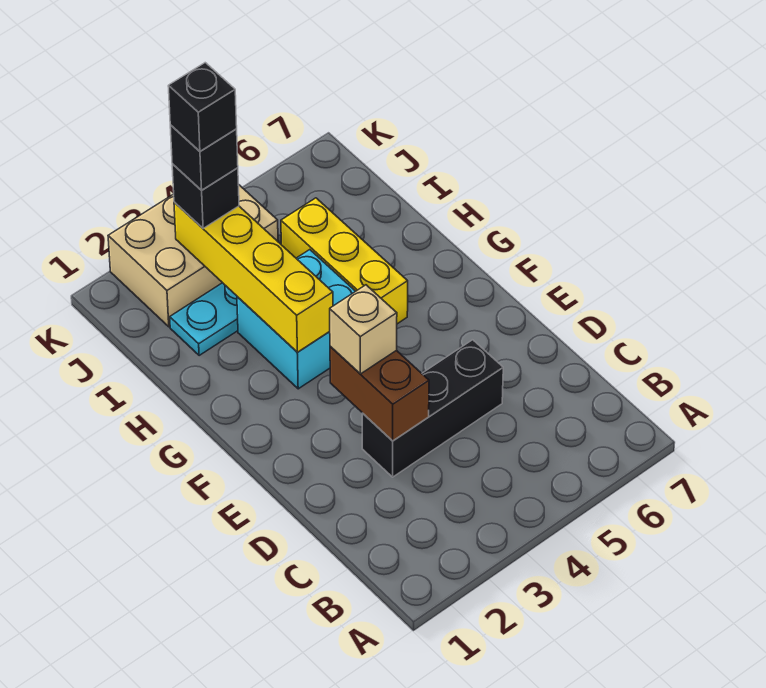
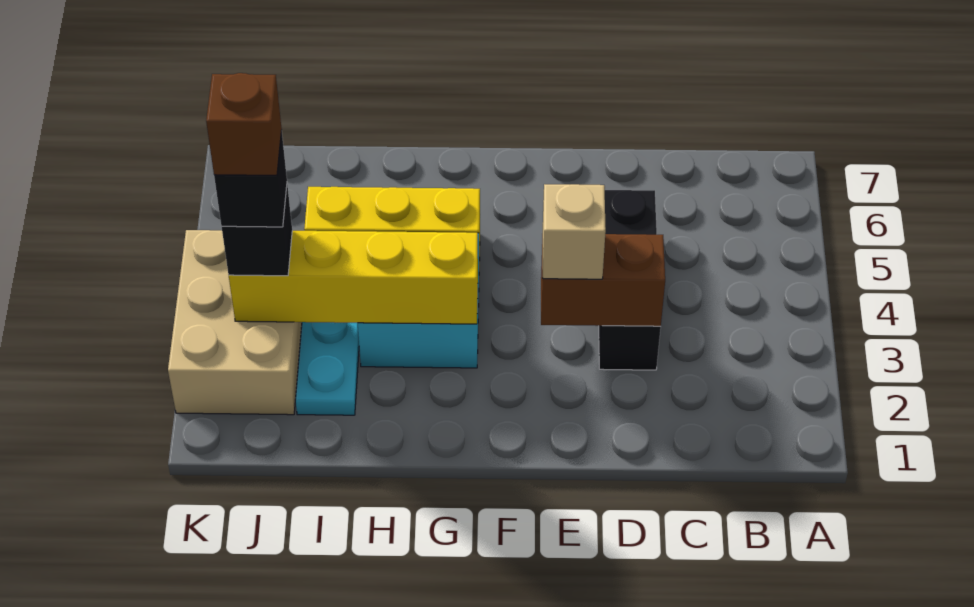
black brick J3 level 5 -> brown brick J3 level 5

